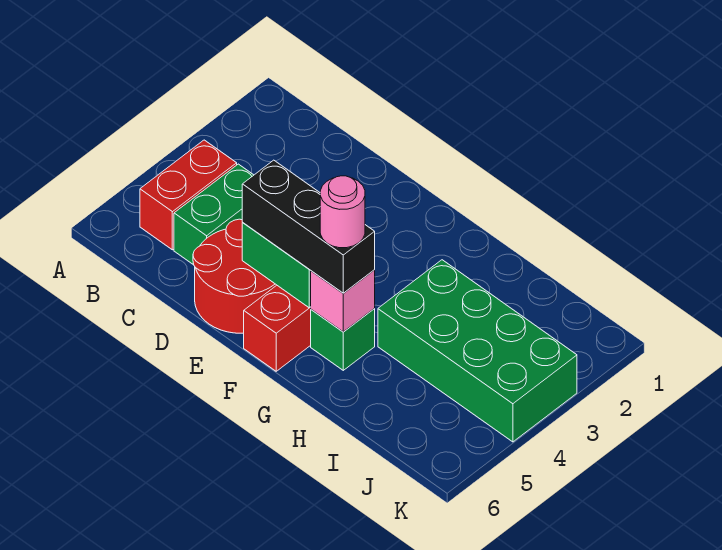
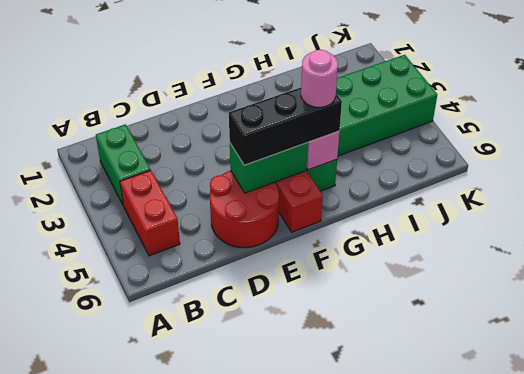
green brick C4:C5 level 1 -> green brick B2:B3 level 1

